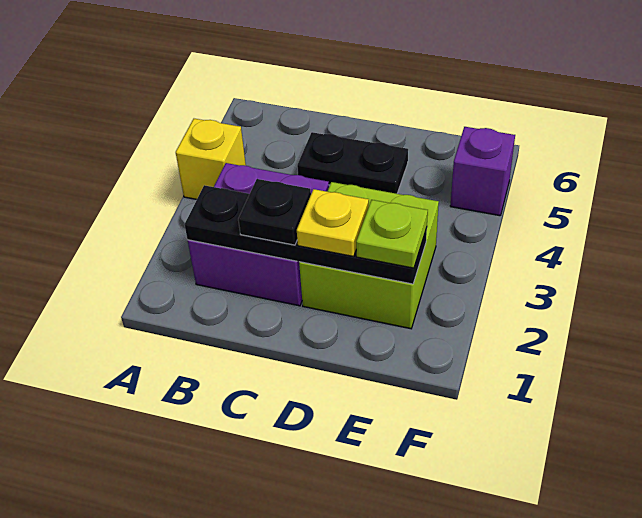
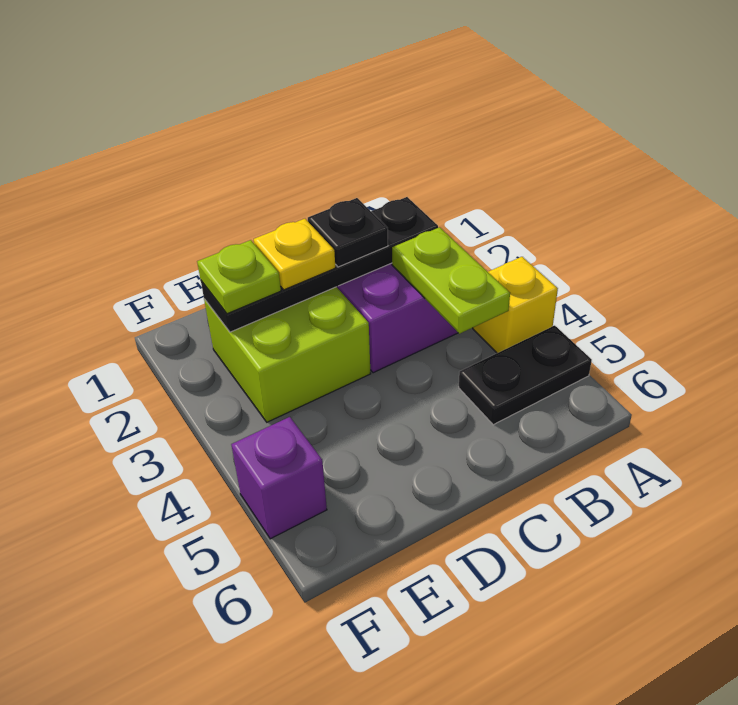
none -> lime plate B3:B4 level 2
black plate C5:D5 level 1 -> black plate A5:B5 level 1

